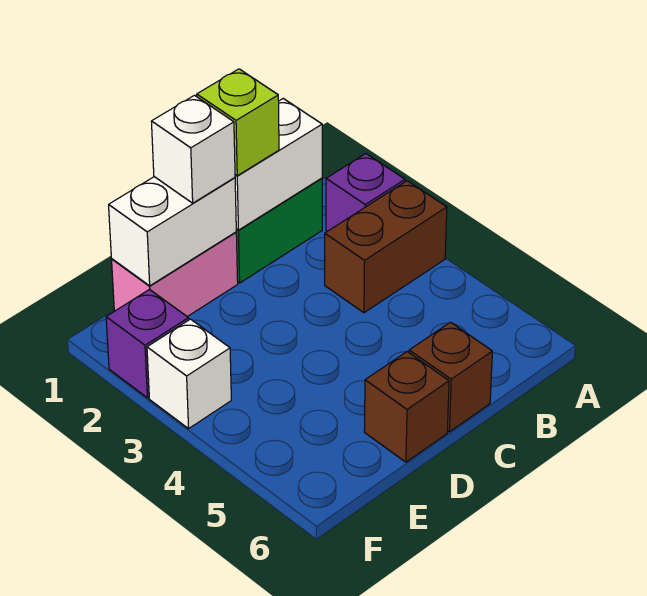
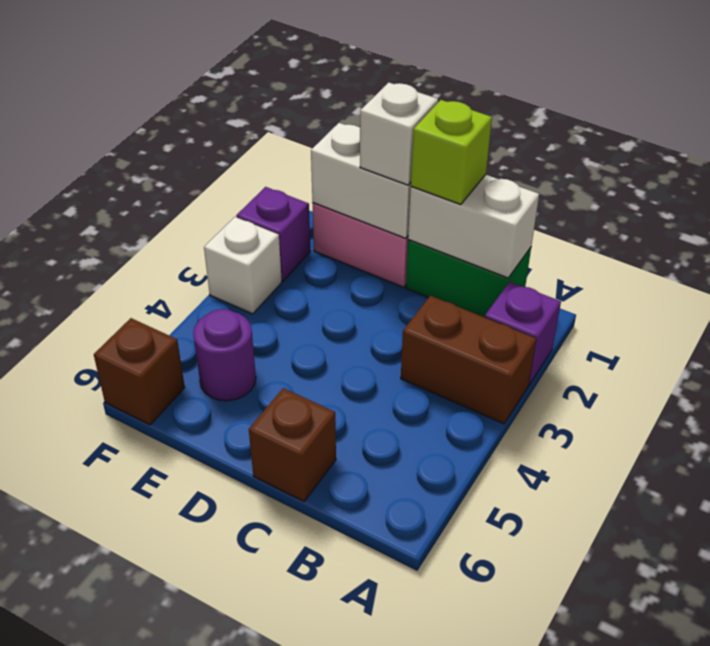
brown brick D6 level 1 -> brown brick F6 level 1
none -> purple round brick E5 level 1

